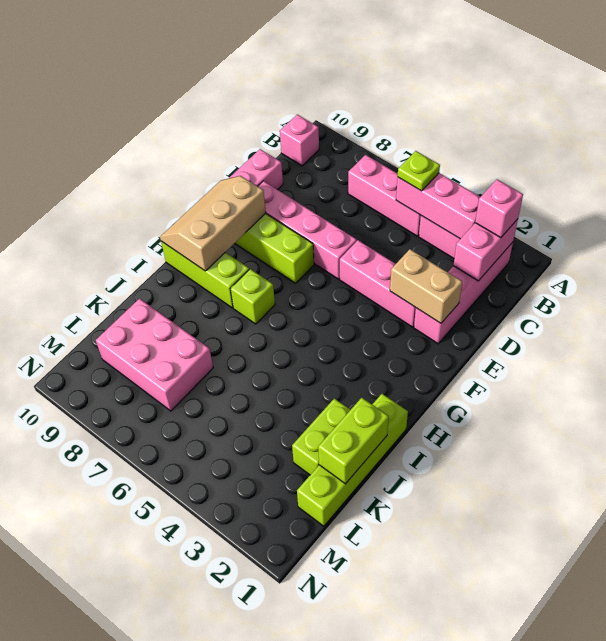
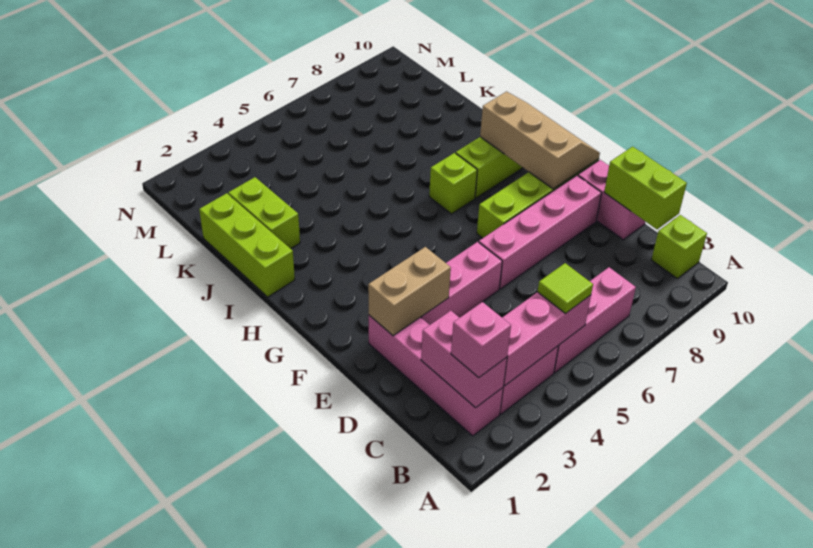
lime plate B5 level 3 -> lime tile B5 level 3
pink brick B10 level 1 -> lime brick B10 level 1
lime brick I1:L1 level 1 -> lime brick I1:K1 level 1
lime brick J1:K1 level 2 -> lime brick C10:D10 level 2
pink brick K7:L9 level 1 -> none

